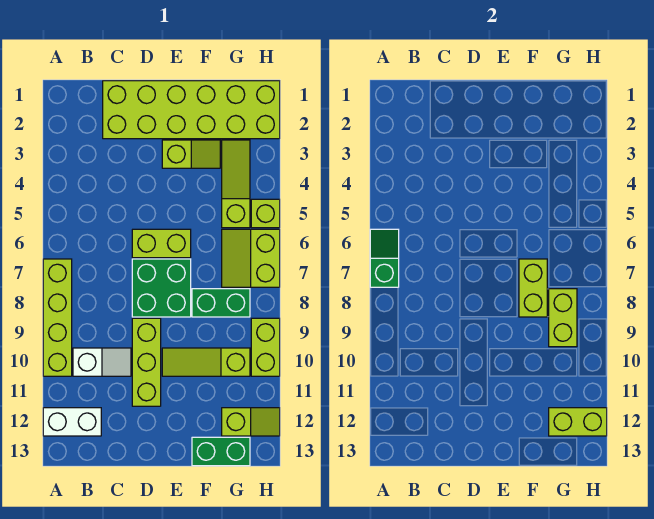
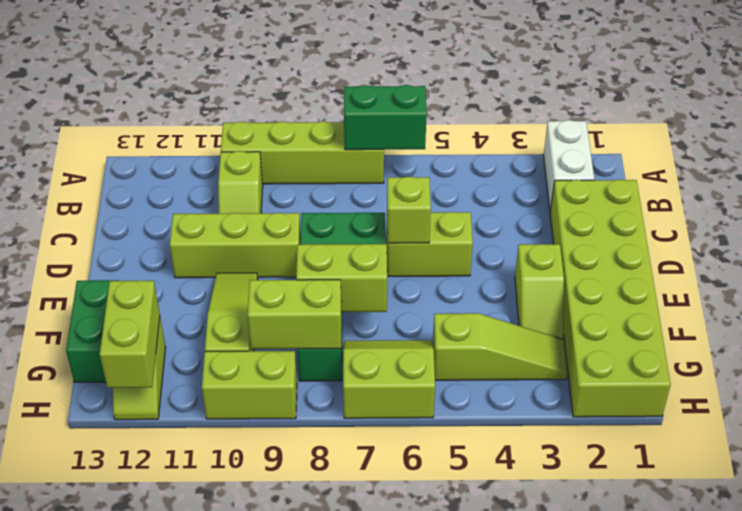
green slope A6:A7 level 2 top 7 -> green brick A6:A7 level 2
white brick A12:B12 level 1 -> white brick A2:B2 level 1
white slope B10:C10 level 1 top B -> lime slope B10:C10 level 1 top B
lime brick D6:E6 level 1 -> lime brick D5:D6 level 1
lime brick H5 level 1 -> lime brick D6 level 2

